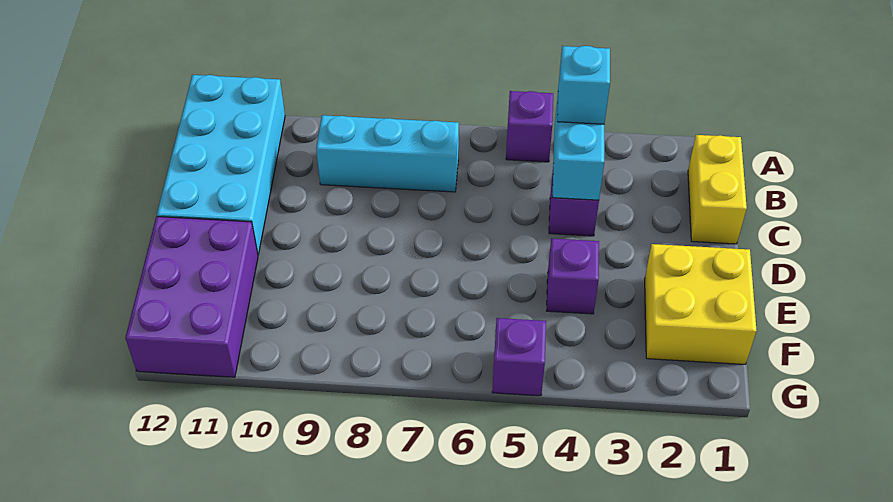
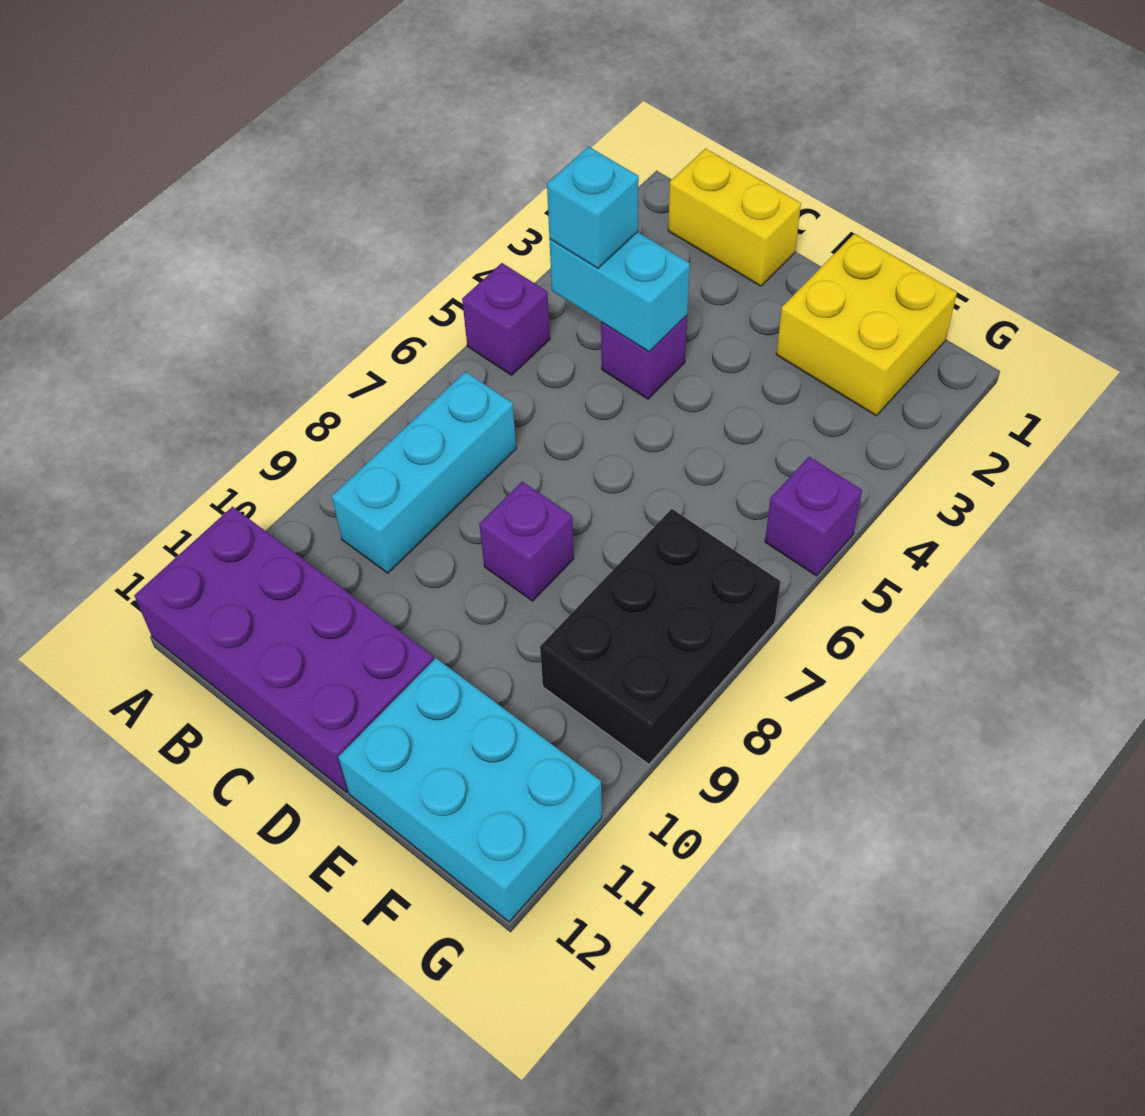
cyan brick A11:D12 level 1 -> purple brick A11:D12 level 1
purple brick E4 level 1 -> purple brick D8 level 1
purple brick E11:G12 level 1 -> cyan brick E11:G12 level 1
none -> black brick F7:G9 level 1

